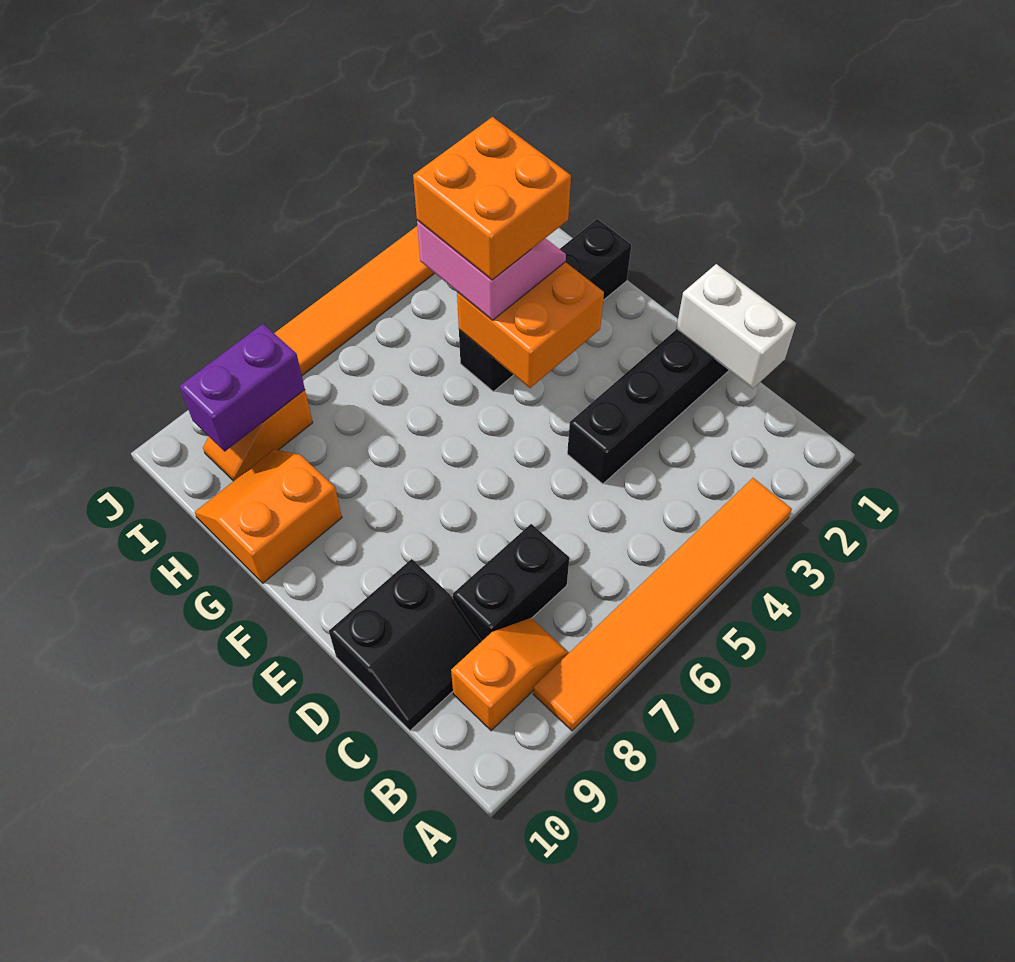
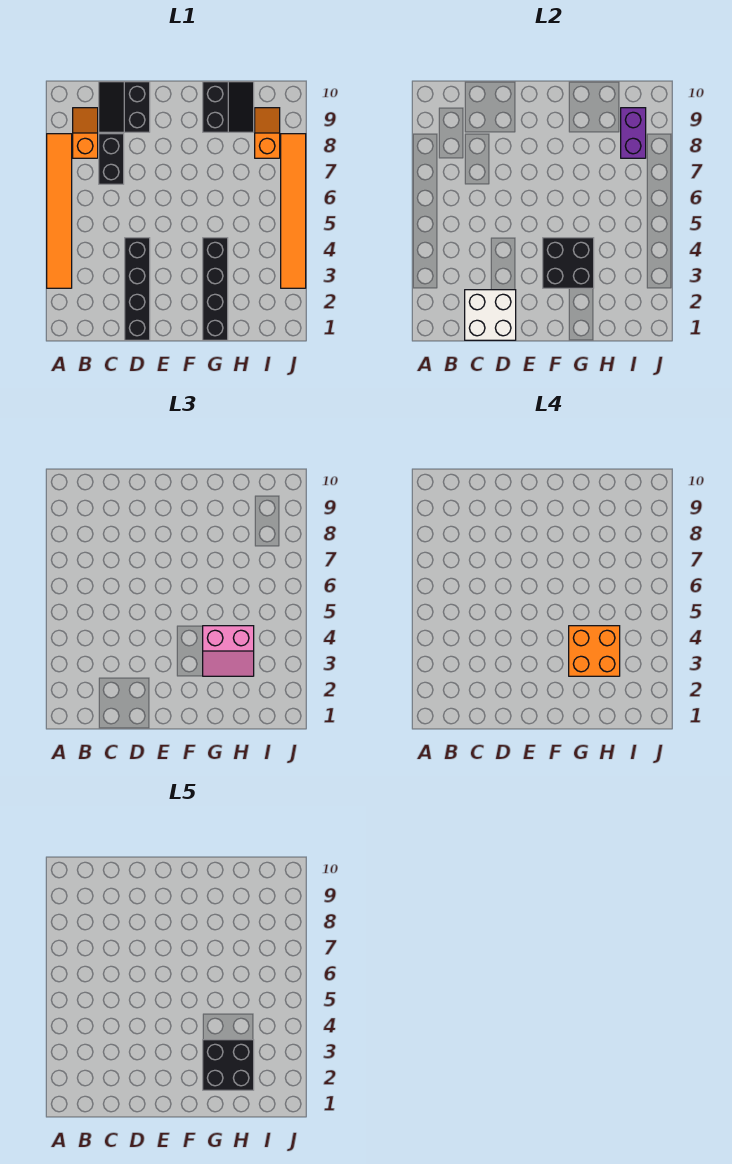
orange slope B8:B9 level 1 top 9 -> orange slope B8:B9 level 1 top 8
white brick C1:D1 level 2 -> white brick C1:D2 level 2
orange brick F3:G4 level 2 -> black brick F3:G4 level 2
none -> black brick G2:H3 level 5
orange slope G9:H10 level 1 top G -> black slope G9:H10 level 1 top G

